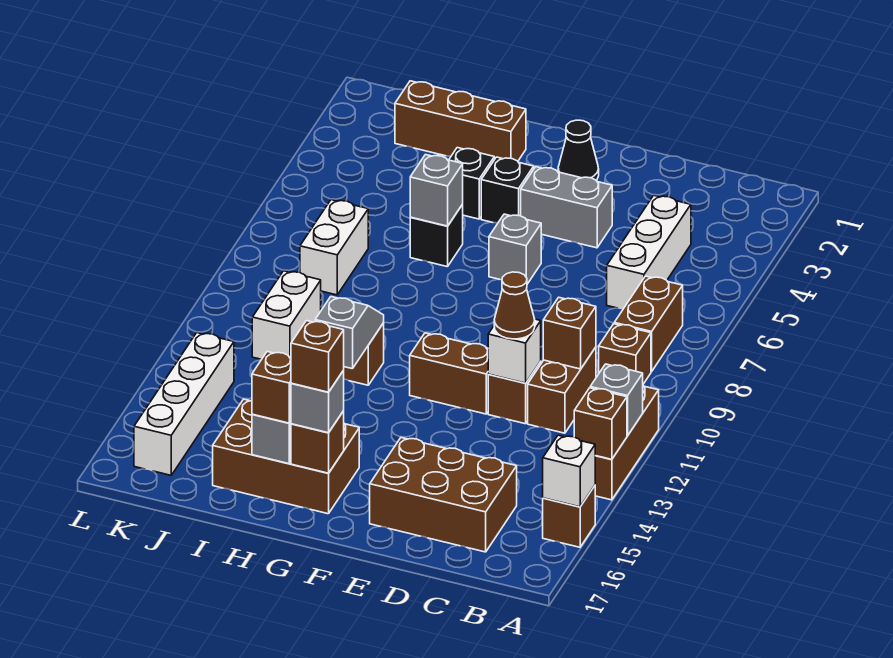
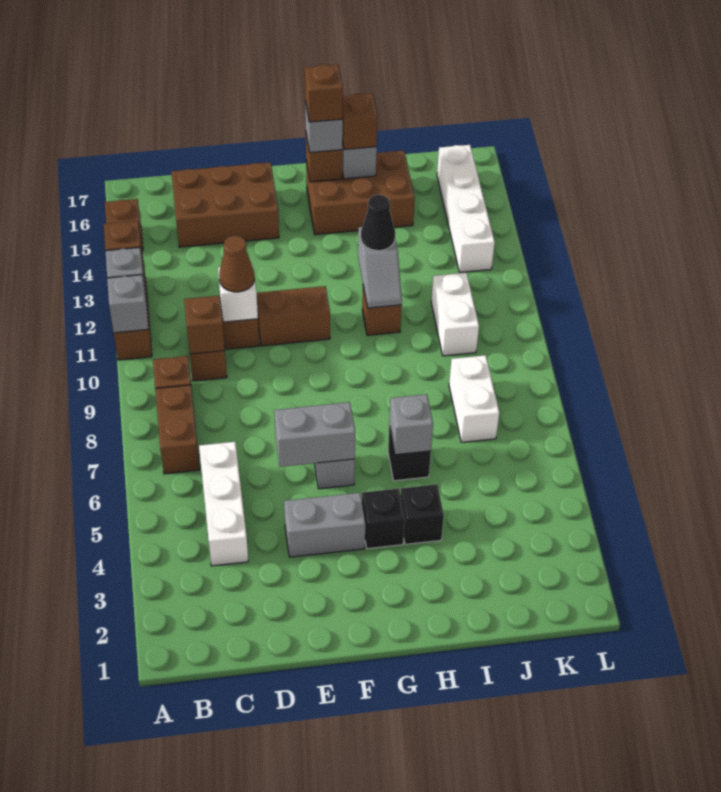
none -> grey brick A11 level 2
white brick A15 level 2 -> none
none -> grey brick E6:F6 level 2
black cone F2 level 1 -> black cone H12 level 3
brown brick H2:J2 level 1 -> none

